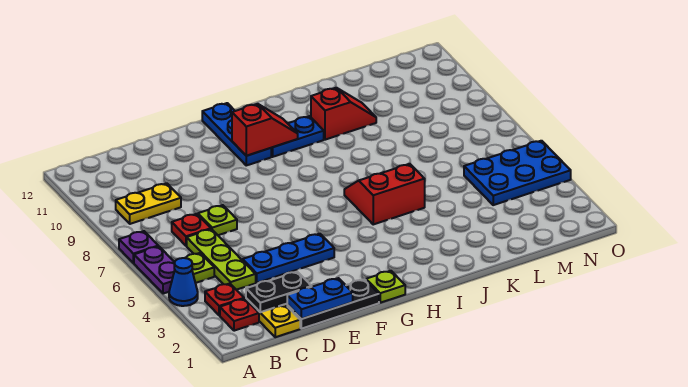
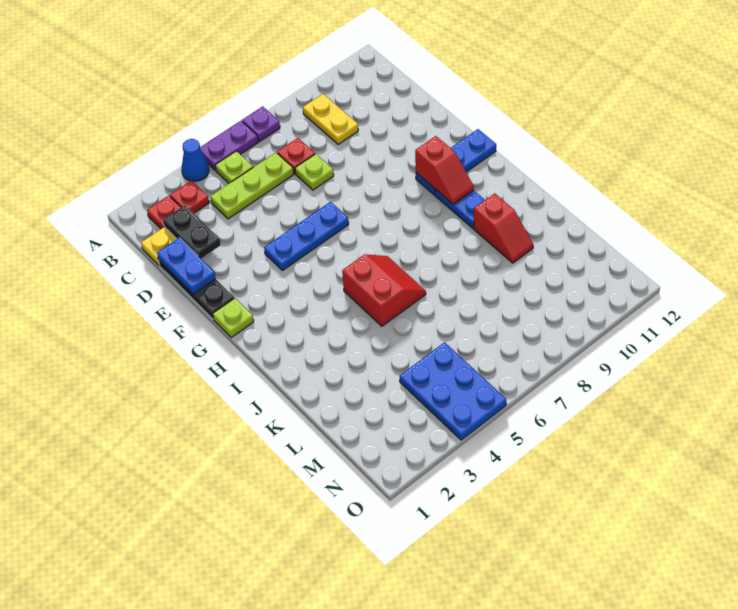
blue plate D4:F4 level 1 -> blue plate F4:F6 level 1

